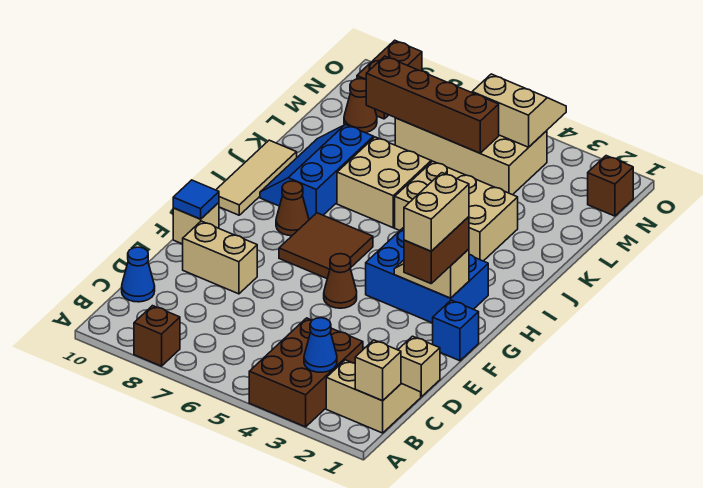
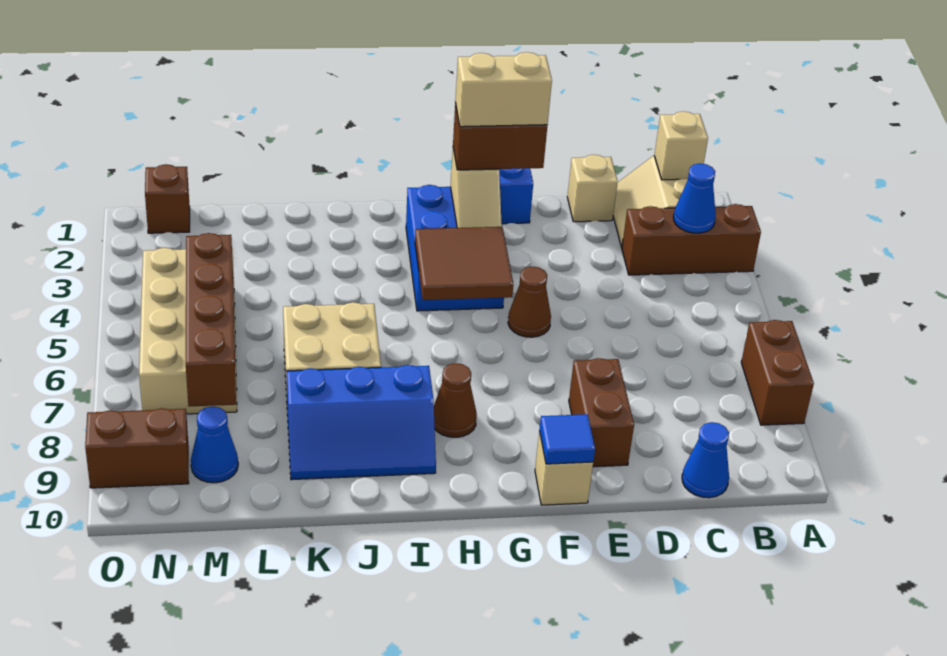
brown brick A3:C4 level 1 -> brown brick A3:C3 level 1
brown brick A8 level 1 -> brown brick A7:A8 level 1
tan brick E8:E9 level 1 -> brown brick E8:E9 level 1
brown tile G6:H7 level 1 -> brown tile G4:H5 level 2
tan tile H10:J10 level 1 -> none
tan brick J3:K5 level 1 -> none
brown cone M9 level 1 -> blue cone M9 level 1
tan slope N4:O5 level 2 top N -> none

